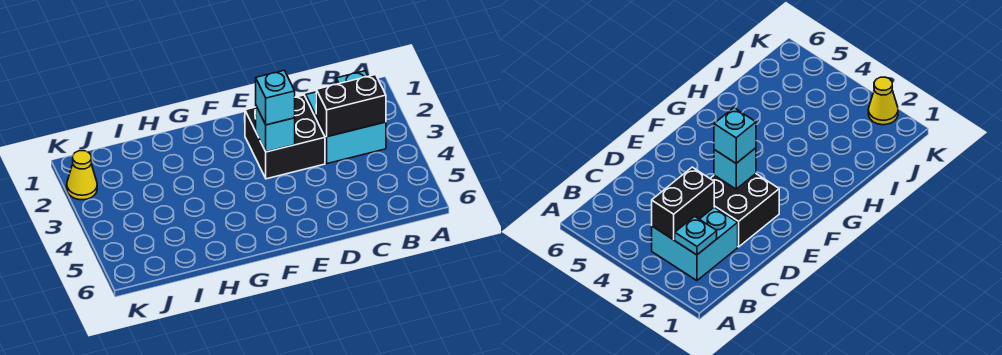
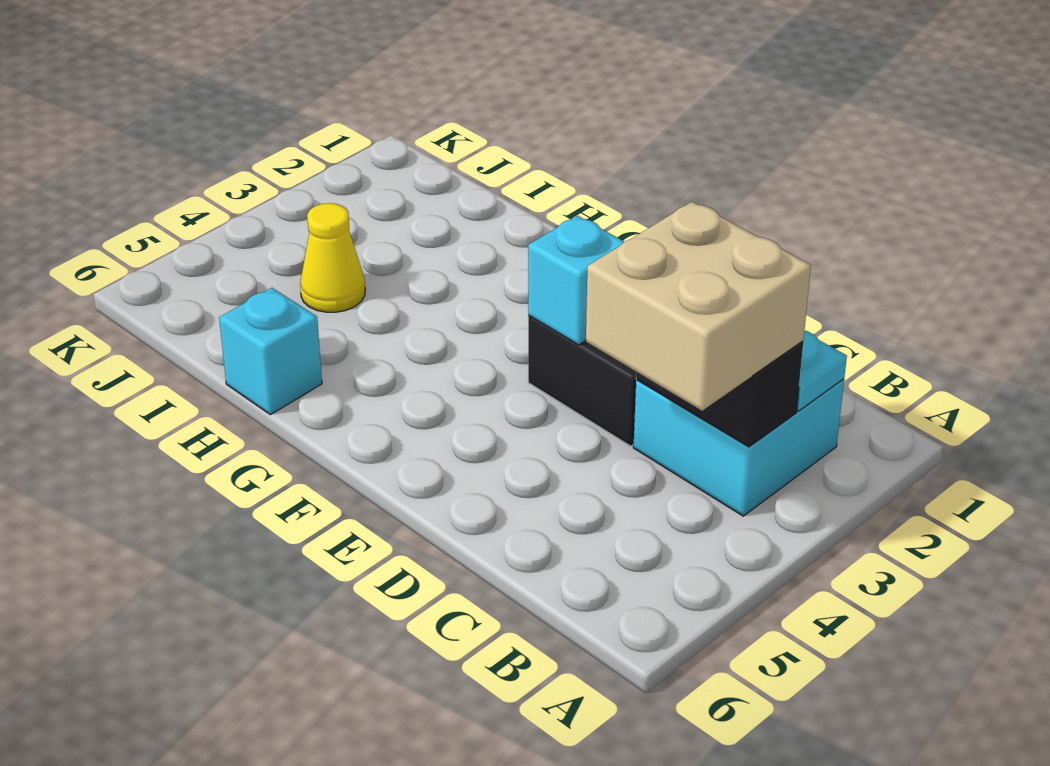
none -> tan brick B3:C4 level 3
cyan brick E3 level 3 -> cyan brick H6 level 1
yellow cone K2 level 1 -> yellow cone I4 level 1

